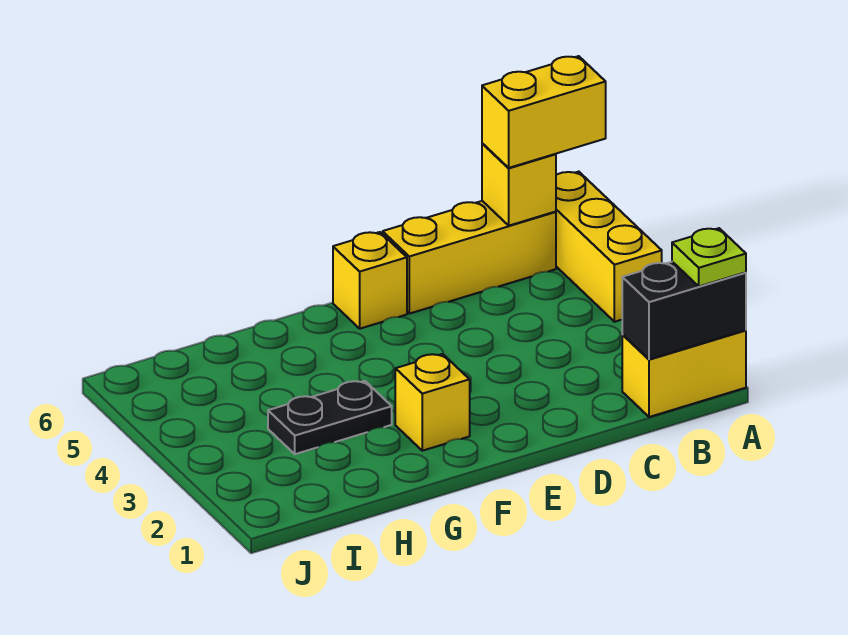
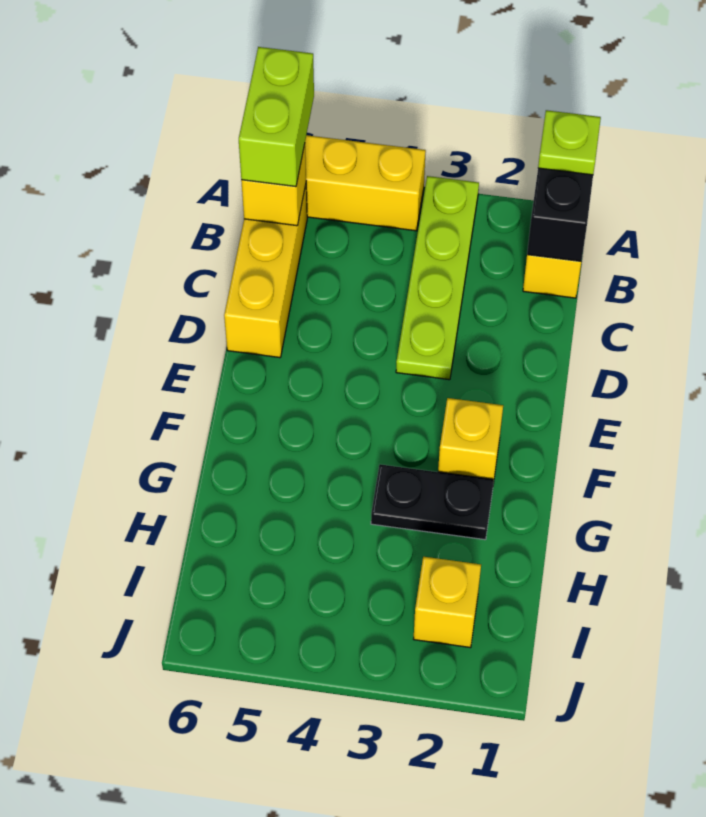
none -> lime plate A3:D3 level 1
yellow brick A6:B6 level 3 -> lime brick A6:B6 level 3
yellow brick E6 level 1 -> yellow brick I2 level 1
black plate G3:H3 level 1 -> black plate G2:G3 level 1

